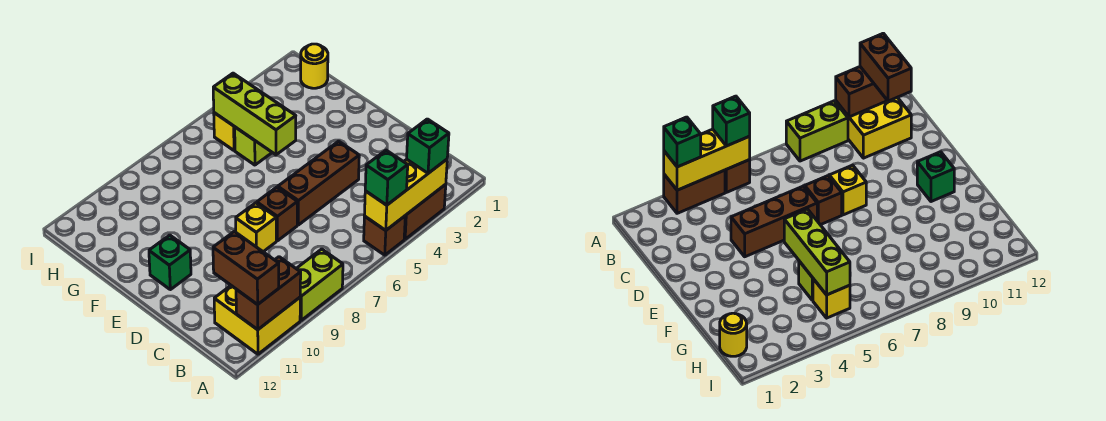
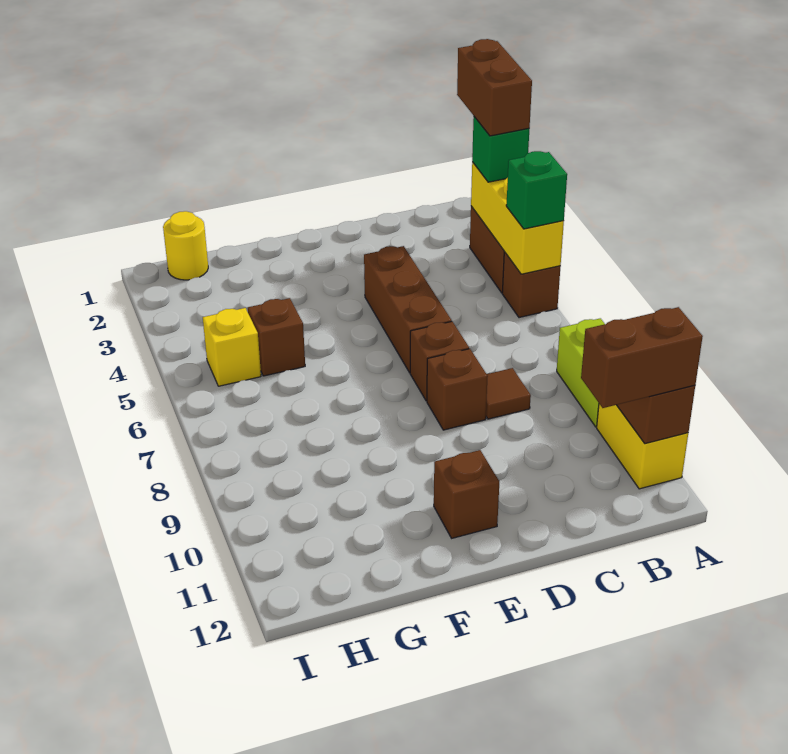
none -> brown brick A2:A3 level 4
yellow brick A10:B11 level 1 -> yellow brick A10:A11 level 1
none -> brown tile C8 level 1
yellow brick D8 level 1 -> brown brick D8 level 1
green brick E11 level 1 -> brown brick E11 level 1
lime brick F5:H5 level 2 -> none
lime brick G5 level 1 -> brown brick G5 level 1

